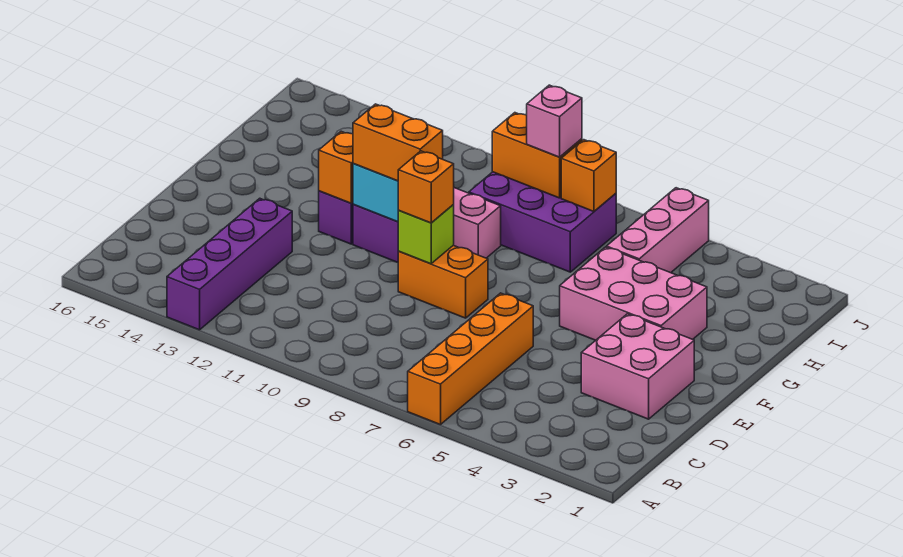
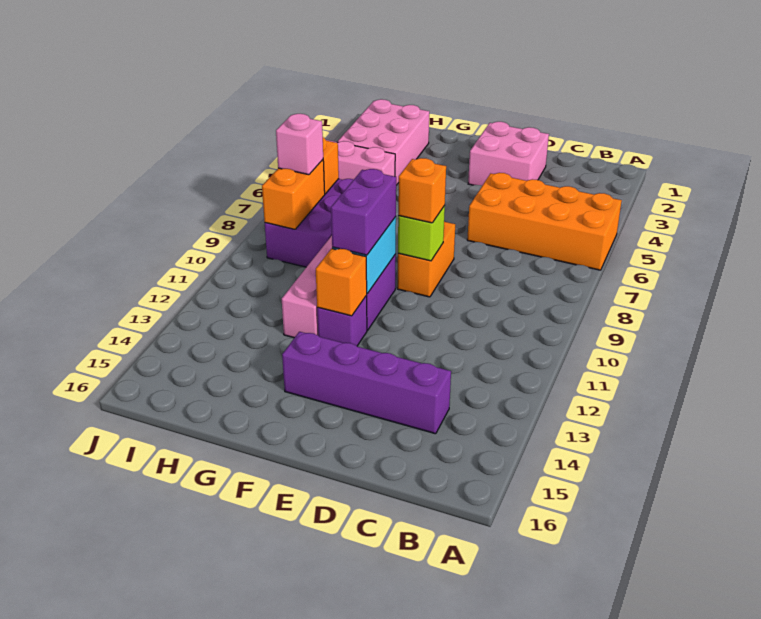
orange brick A6:D6 level 1 -> orange brick A5:D6 level 1
purple brick A13:D13 level 1 -> purple brick C14:F14 level 1
pink brick F3:G5 level 1 -> pink brick H2:I4 level 1
orange brick F10:F11 level 3 -> purple brick F10:F11 level 3

